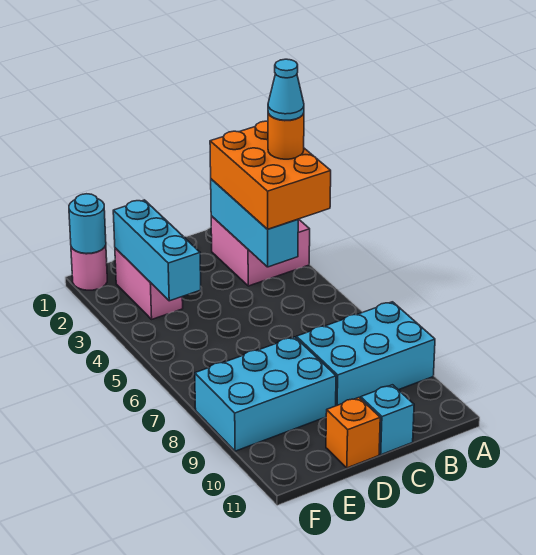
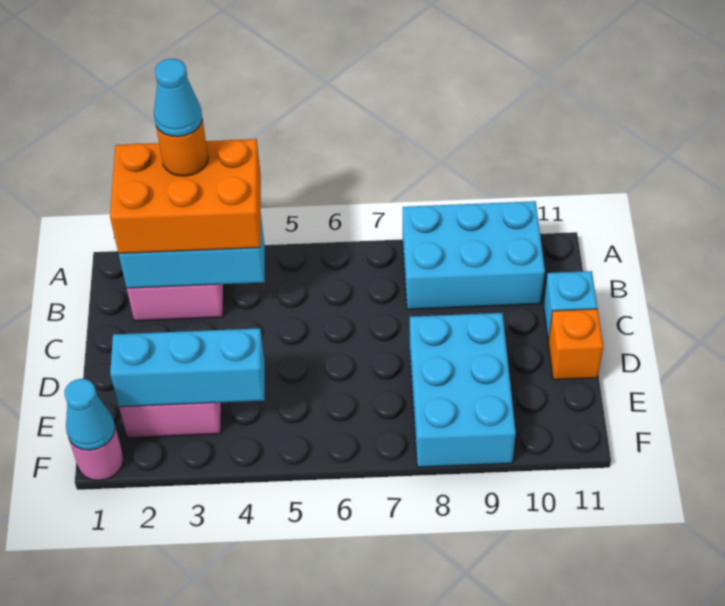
cyan brick A8:C9 level 1 -> cyan brick A8:B10 level 1
cyan round brick F1 level 2 -> cyan cone F1 level 2

